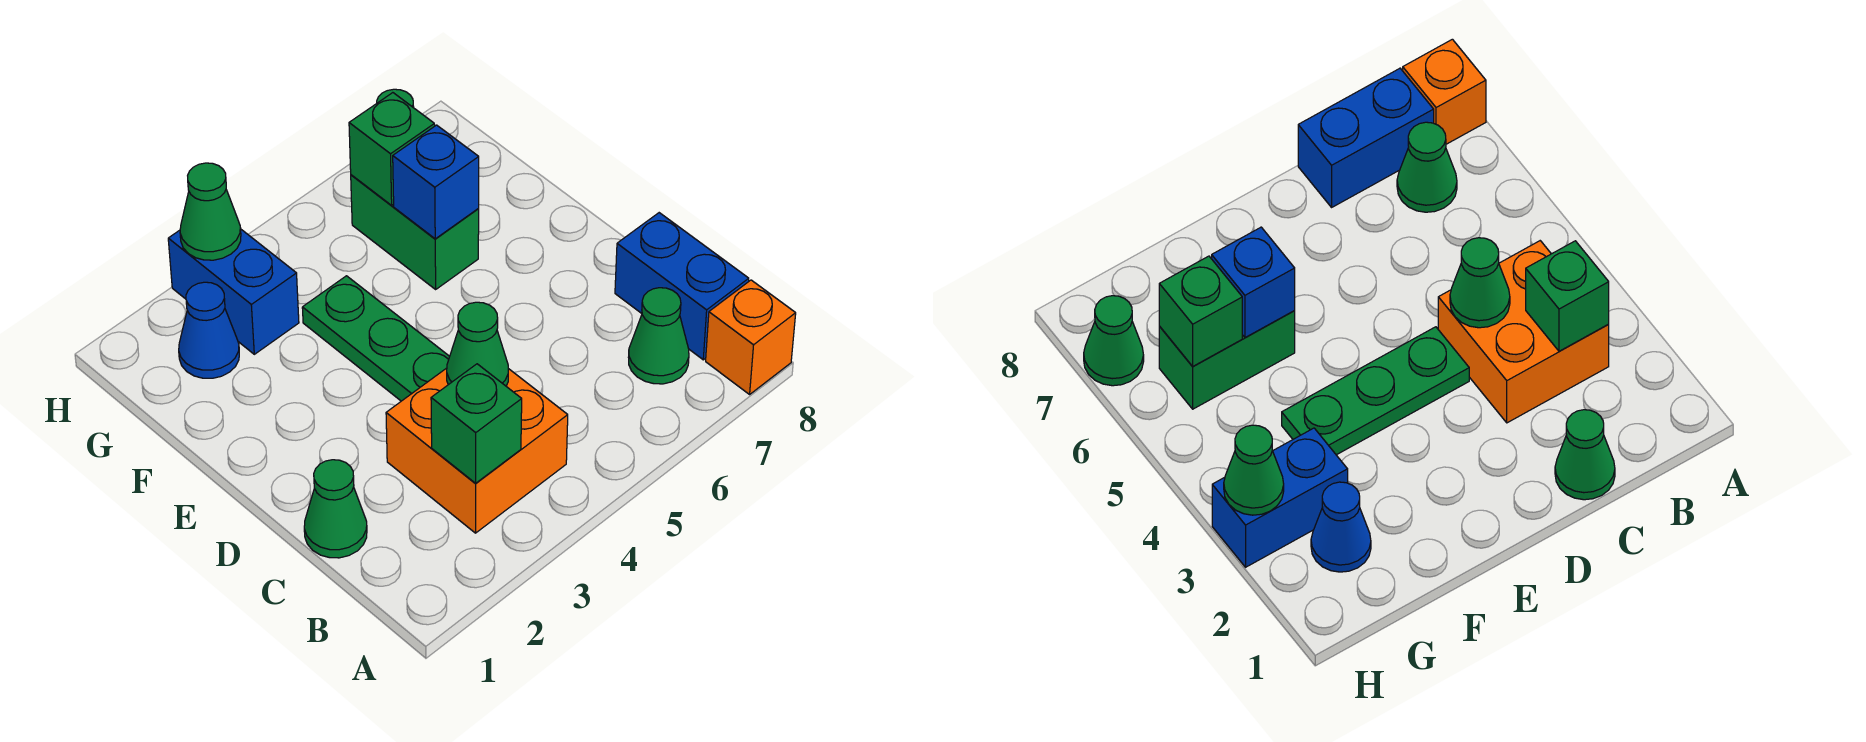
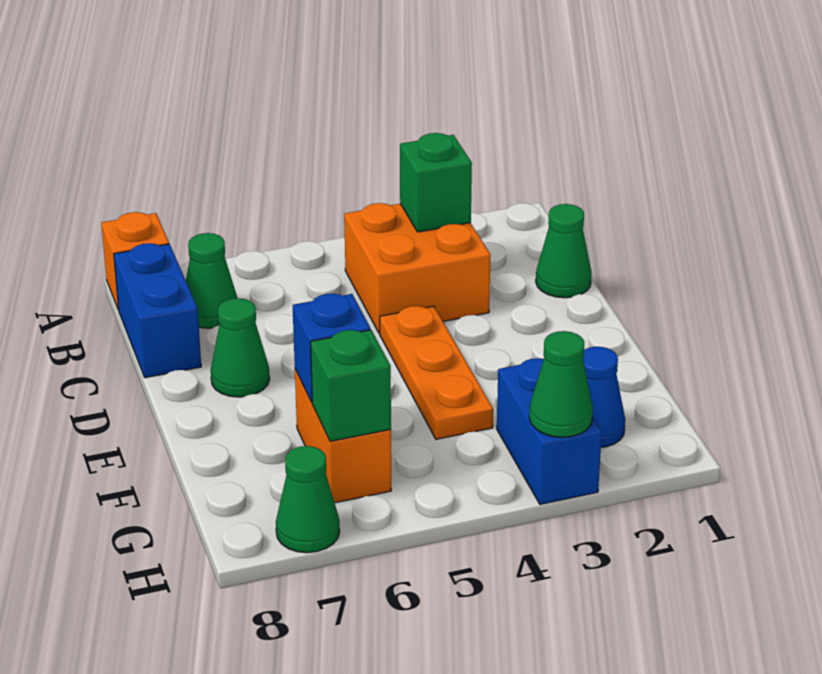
green cone C4 level 2 -> green cone D7 level 1
green plate D4:F4 level 1 -> orange plate D4:F4 level 1
green brick F6:G6 level 1 -> orange brick F6:G6 level 1

